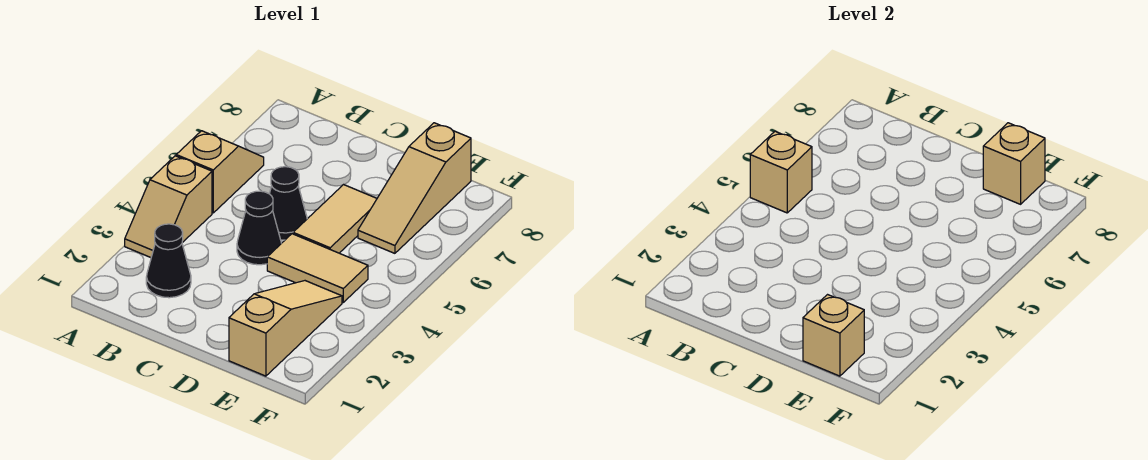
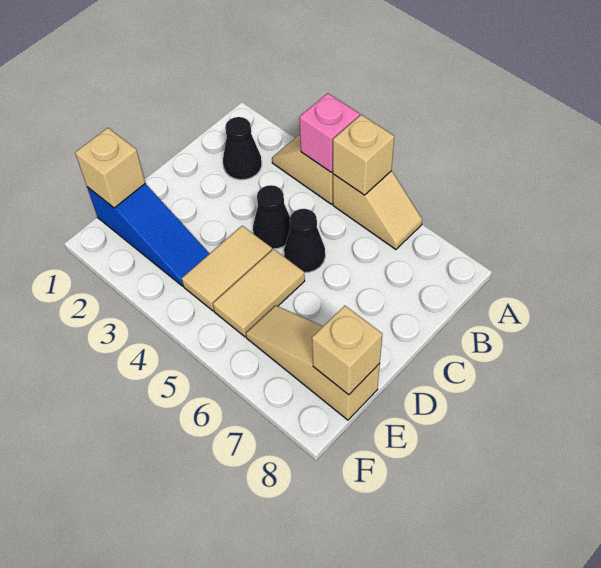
none -> pink brick A4 level 2
tan tile D5:D6 level 1 -> tan tile D5:E5 level 1
tan slope E1:E3 level 1 top 1 -> blue slope E1:E3 level 1 top 1

